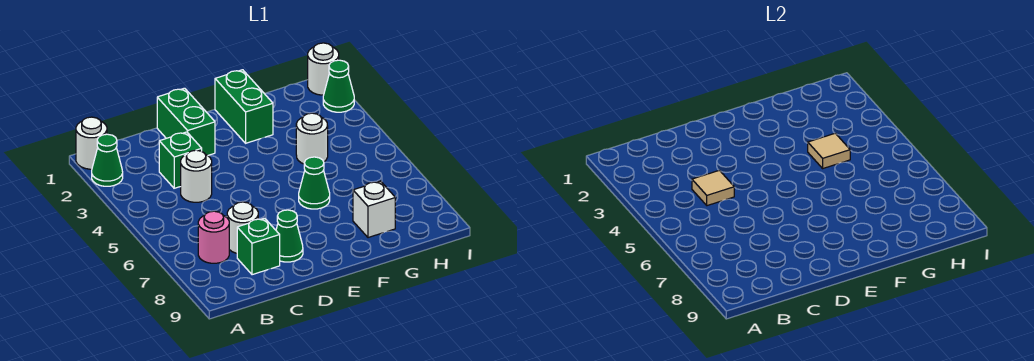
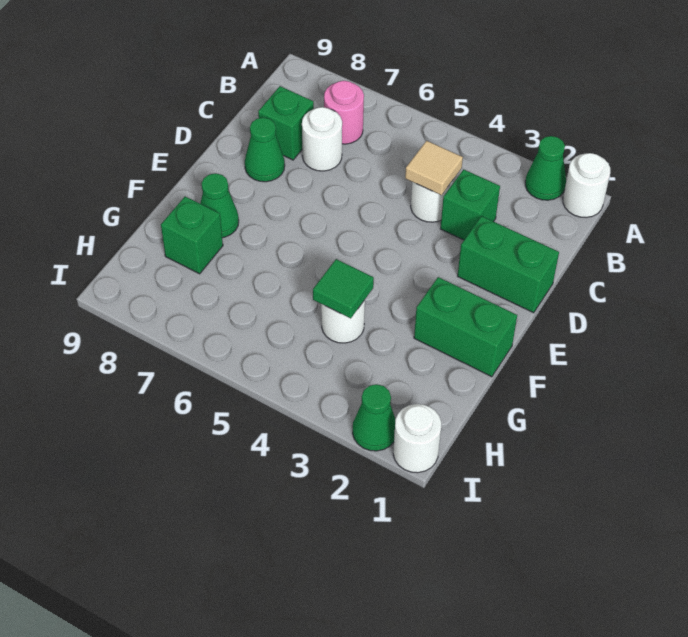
green cone F6 level 1 -> green cone F8 level 1
tan tile G4 level 2 -> green tile G4 level 2
white brick G8 level 1 -> green brick G8 level 1

